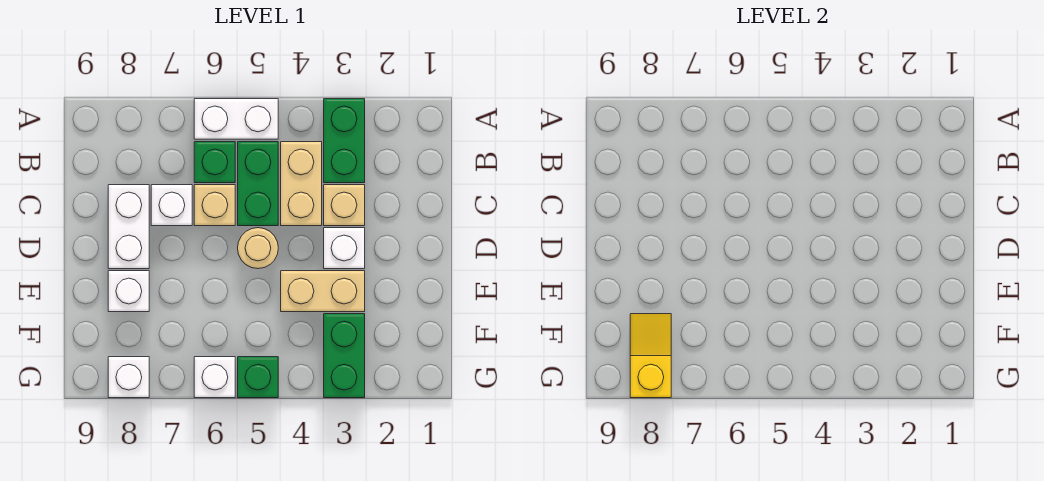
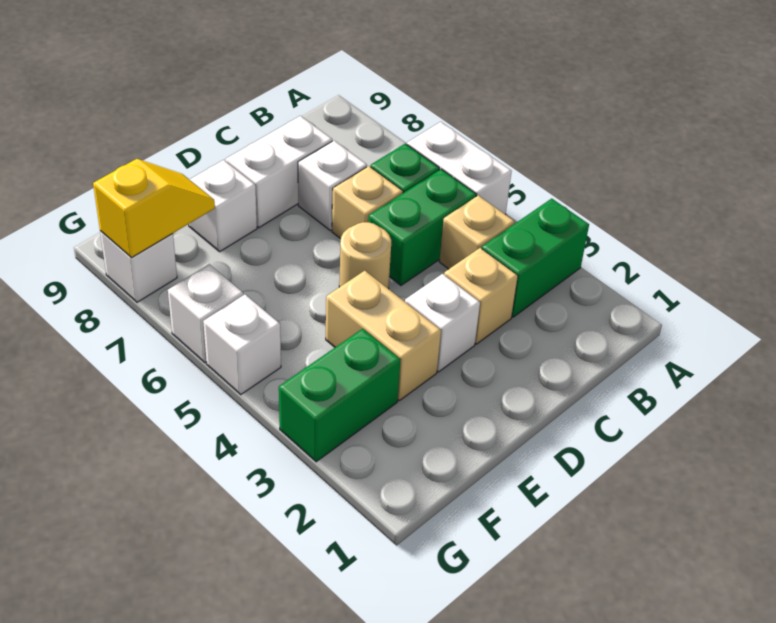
tan brick B4:C4 level 1 -> tan brick B4 level 1
green brick G5 level 1 -> white brick G5 level 1

